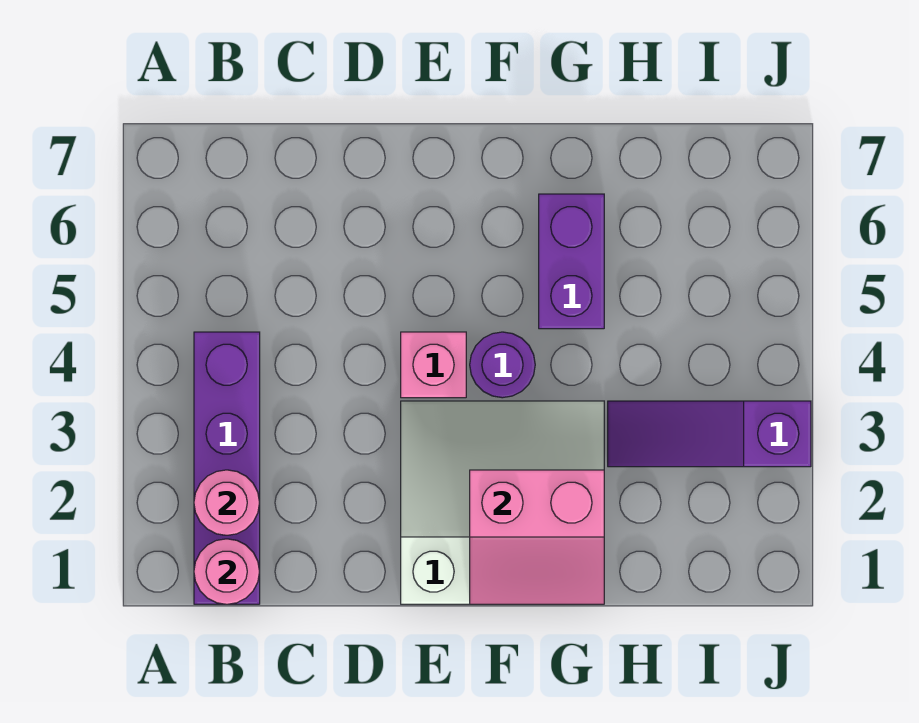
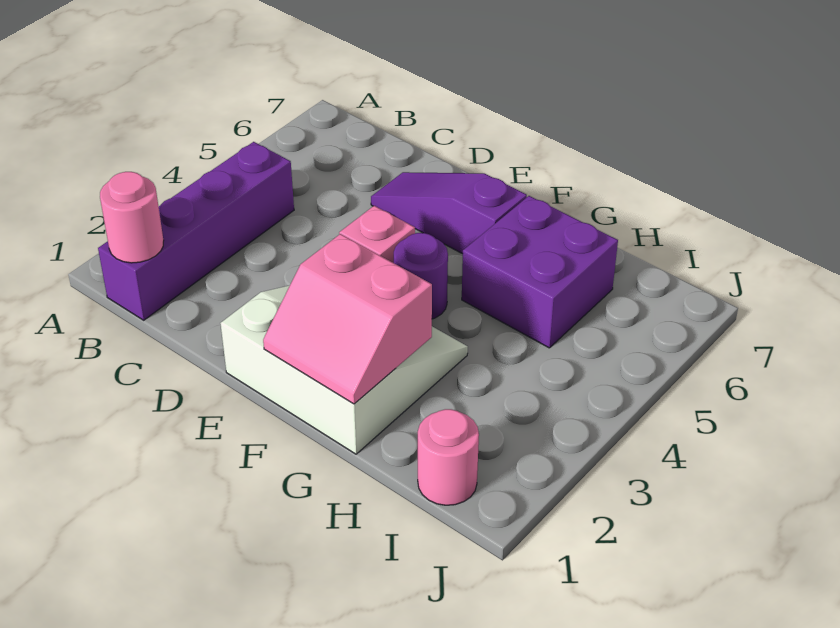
pink round brick B2 level 2 -> pink round brick I1 level 1
purple brick G5:G6 level 1 -> purple brick G5:H6 level 1
purple slope H3:J3 level 1 top J -> purple slope D6:F6 level 1 top F

